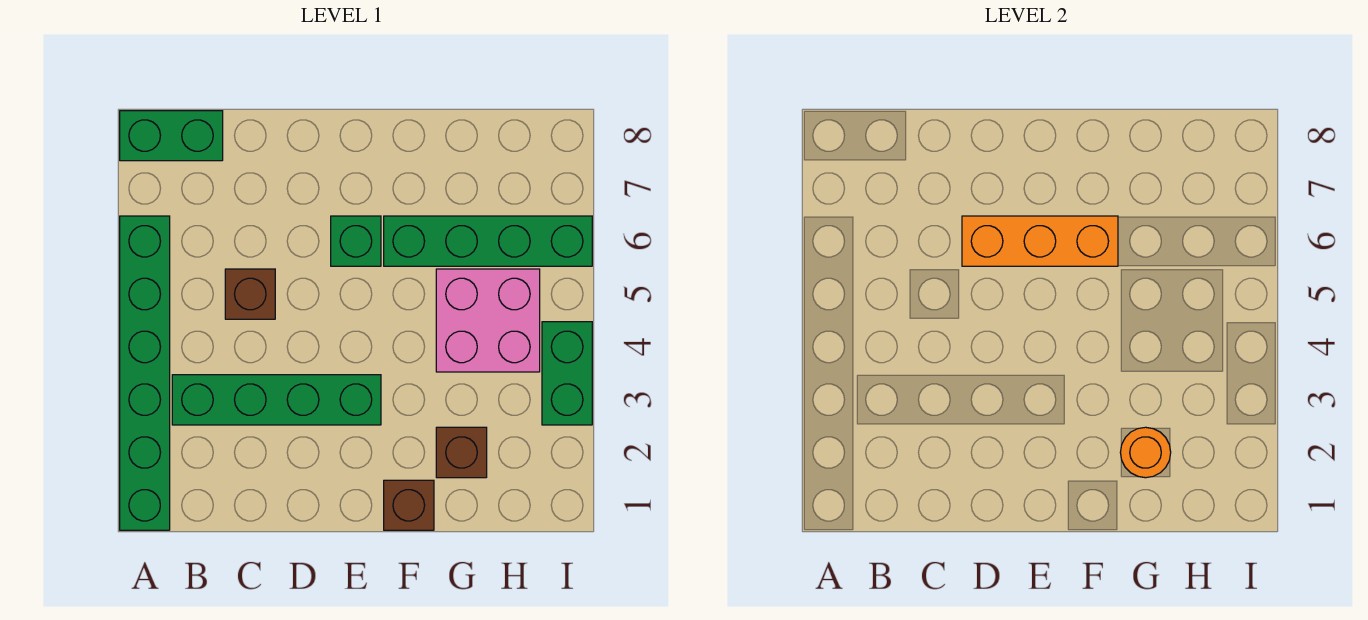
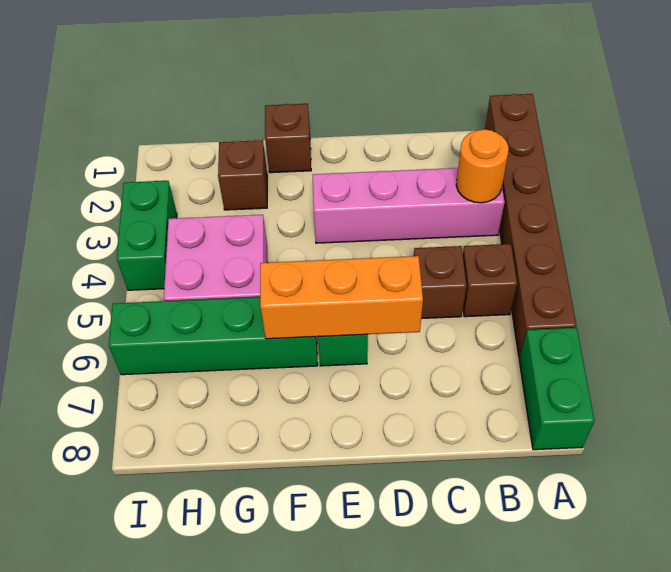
green brick A1:A6 level 1 -> brown brick A1:A6 level 1
green brick A8:B8 level 1 -> green brick A7:A8 level 1
green brick B3:E3 level 1 -> pink brick B3:E3 level 1
none -> brown brick B5 level 1
orange round brick G2 level 2 -> orange round brick B3 level 2

